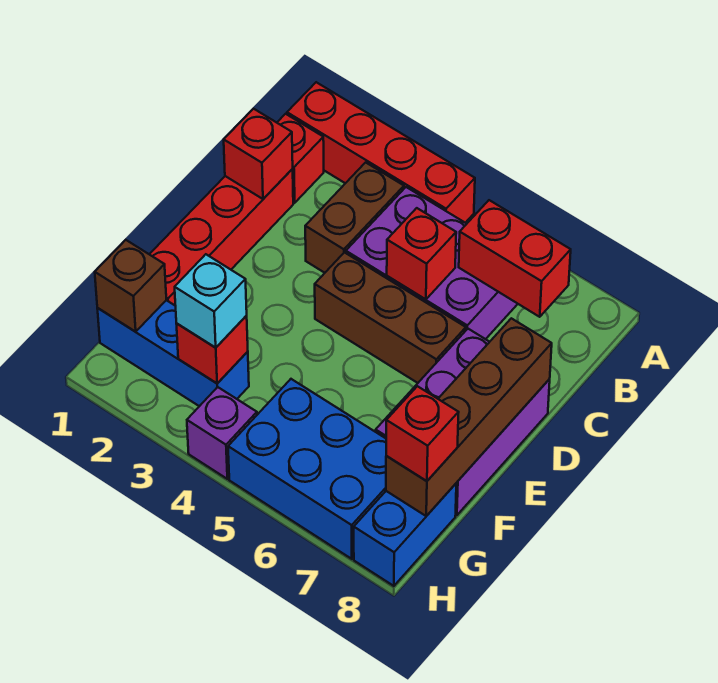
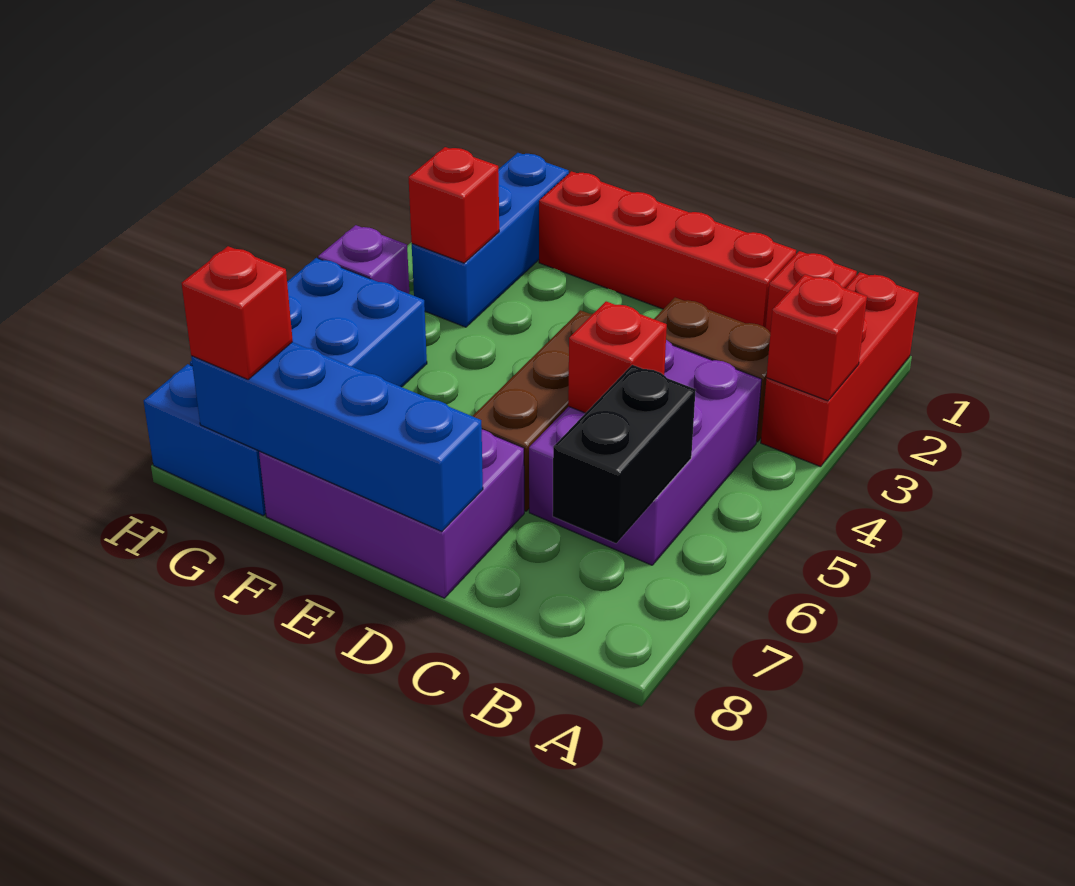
red brick A1:A4 level 1 -> red brick A1:A3 level 1
red brick B6:B7 level 2 -> black brick B6:B7 level 2
red brick C1 level 2 -> red brick A3 level 2
brown brick D8:G8 level 2 -> blue brick D8:G8 level 2
brown brick G1 level 2 -> none
cyan brick G3 level 3 -> none

